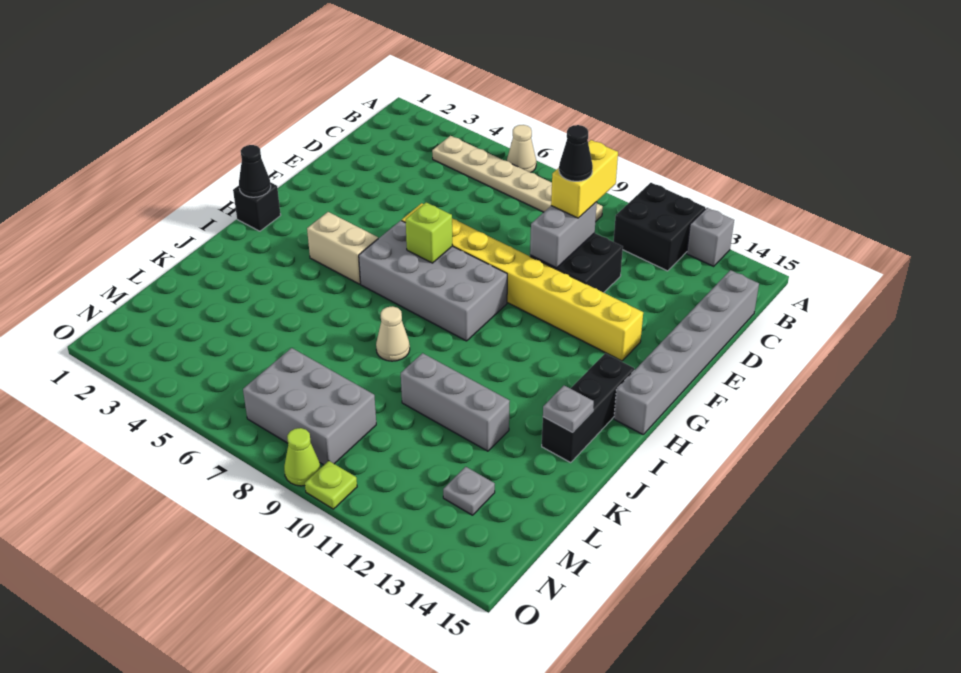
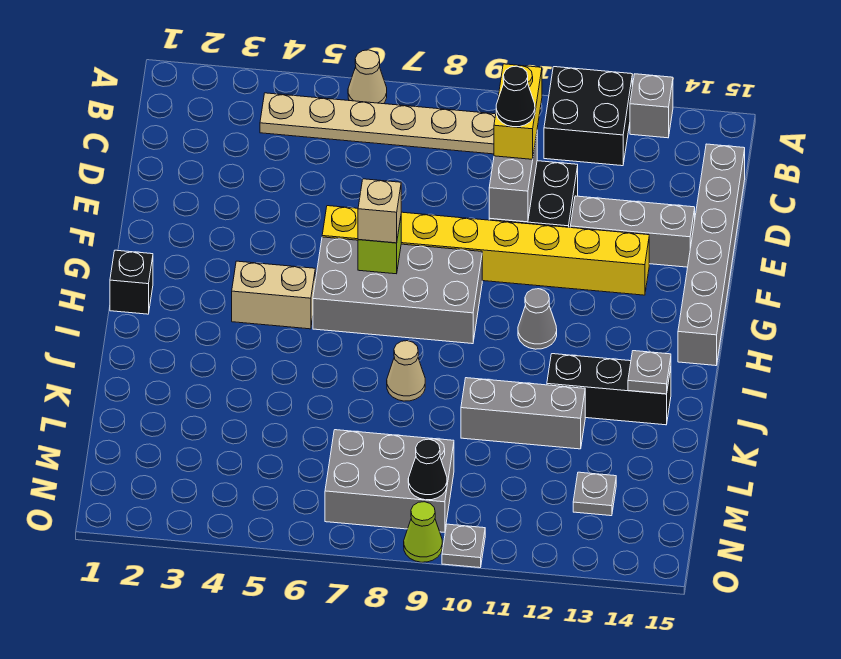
none -> grey brick E12:E14 level 1
none -> tan brick G7 level 3
black cone H1 level 2 -> black cone N9 level 2
none -> grey cone H11 level 1
black brick H14:J14 level 1 -> black brick J12:J14 level 1
lime plate O10 level 1 -> grey plate O10 level 1

